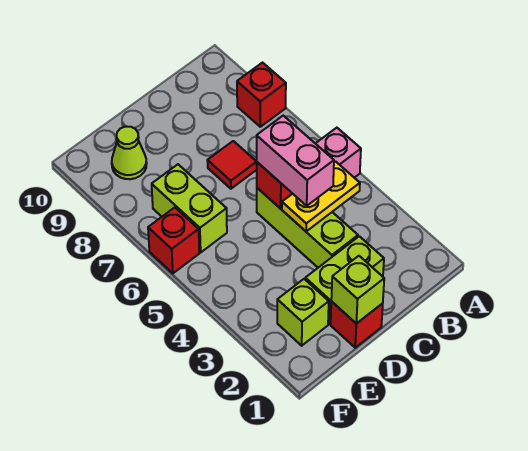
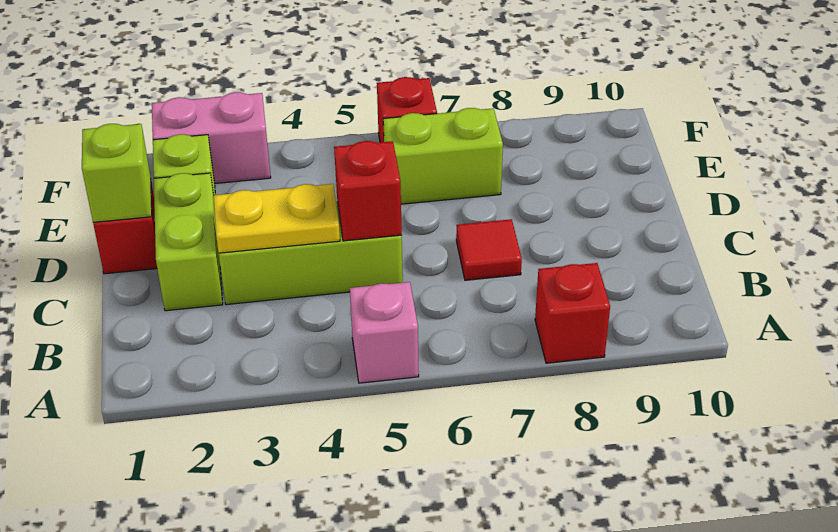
yellow plate B4:C4 level 2 -> yellow plate C3:C4 level 2
pink brick C4:C5 level 3 -> pink brick F2:F3 level 1
lime cone E9 level 1 -> none

